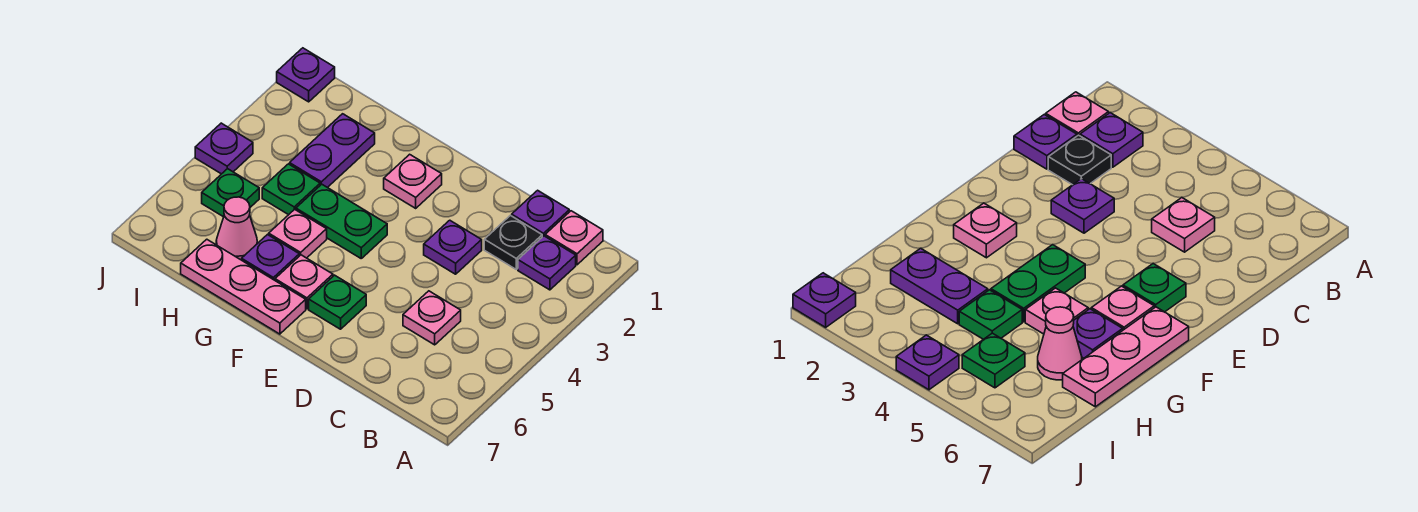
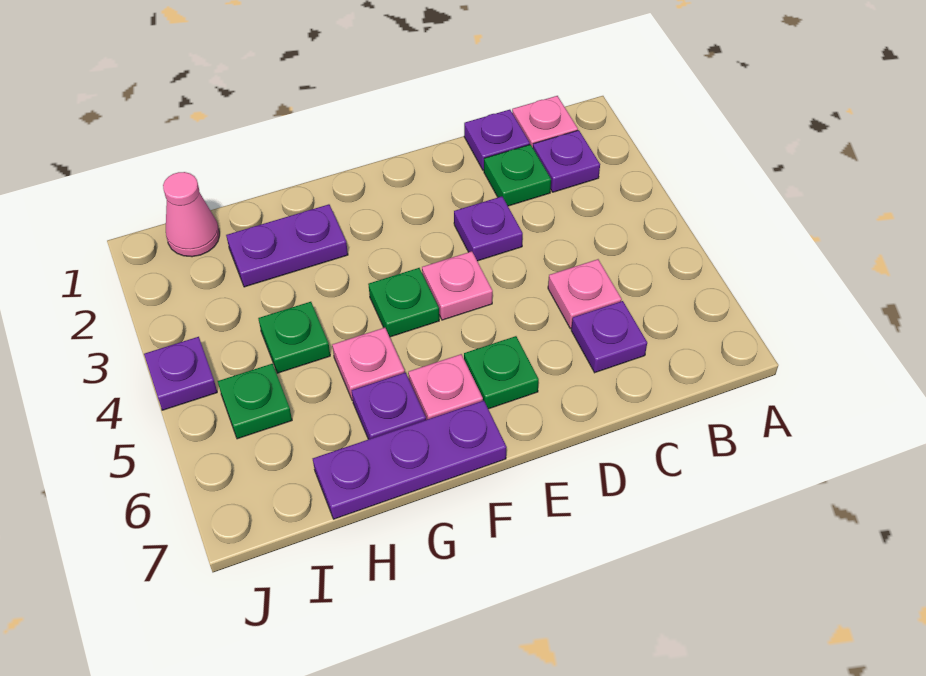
black plate C2 level 1 -> green plate C2 level 1
pink plate F2 level 1 -> pink plate E4 level 1
green plate F4:G4 level 1 -> green plate F4 level 1
pink plate F7:H7 level 1 -> purple plate F7:H7 level 1
purple plate H2:H3 level 1 -> purple plate G2:H2 level 1
pink cone H6 level 1 -> pink cone I1 level 1
purple plate J1 level 1 -> purple plate C6 level 1

